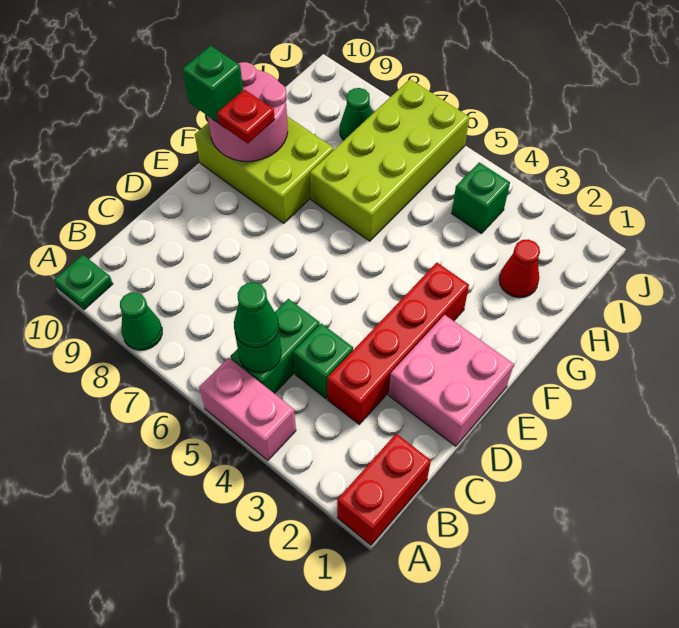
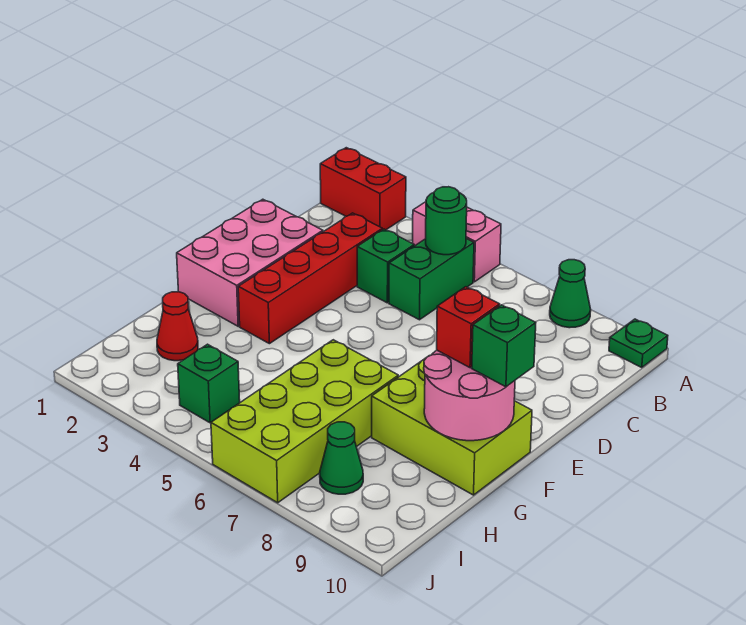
red brick A1:B1 level 1 -> red brick A1:A2 level 1
green cone B5 level 3 -> none
pink brick D1:E2 level 1 -> pink brick D1:F2 level 1
red plate F9 level 3 -> red brick F9 level 3

